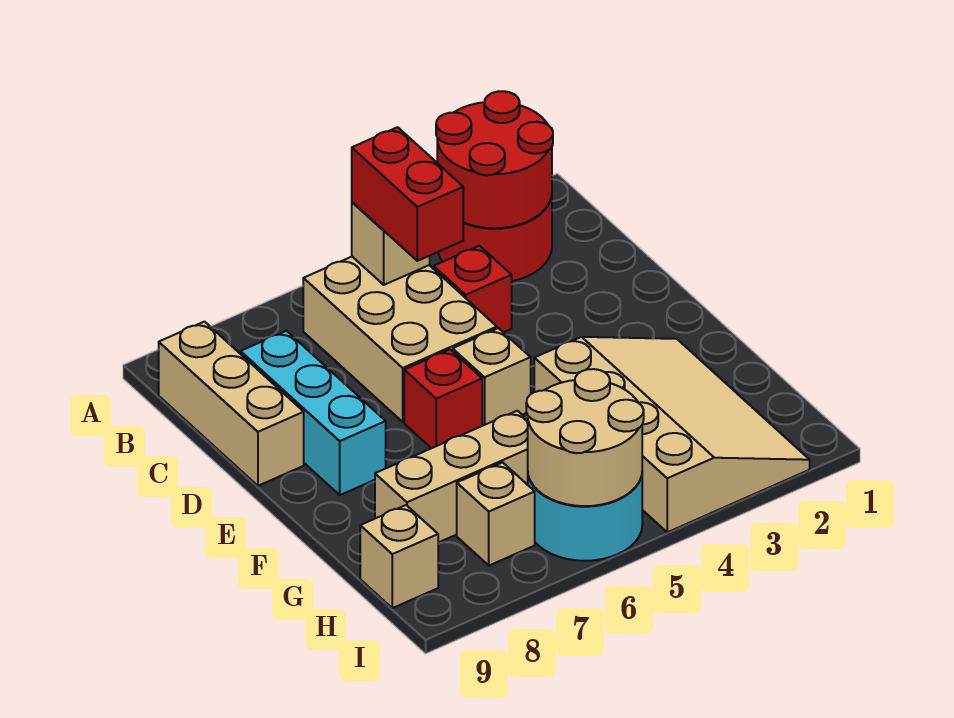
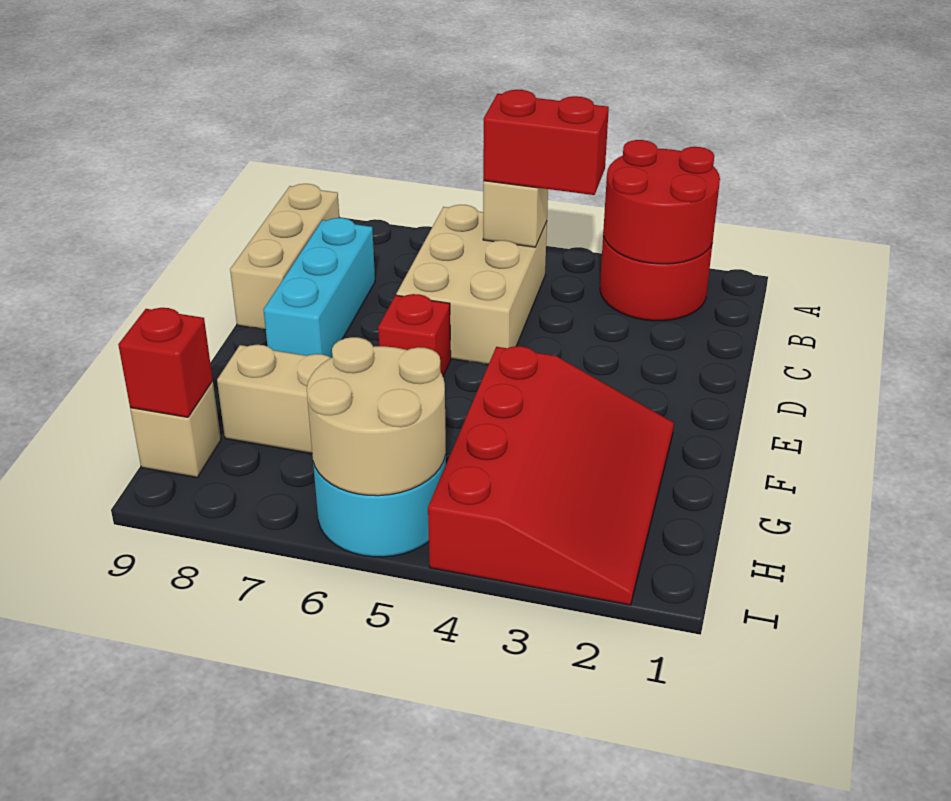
red brick B5:C5 level 3 -> red brick B4:B5 level 3
red brick C4 level 1 -> red brick H9 level 2
tan brick E5 level 1 -> none
tan slope F2:I4 level 1 top 4 -> red slope F2:I4 level 1 top 4
tan brick H7 level 1 -> none

